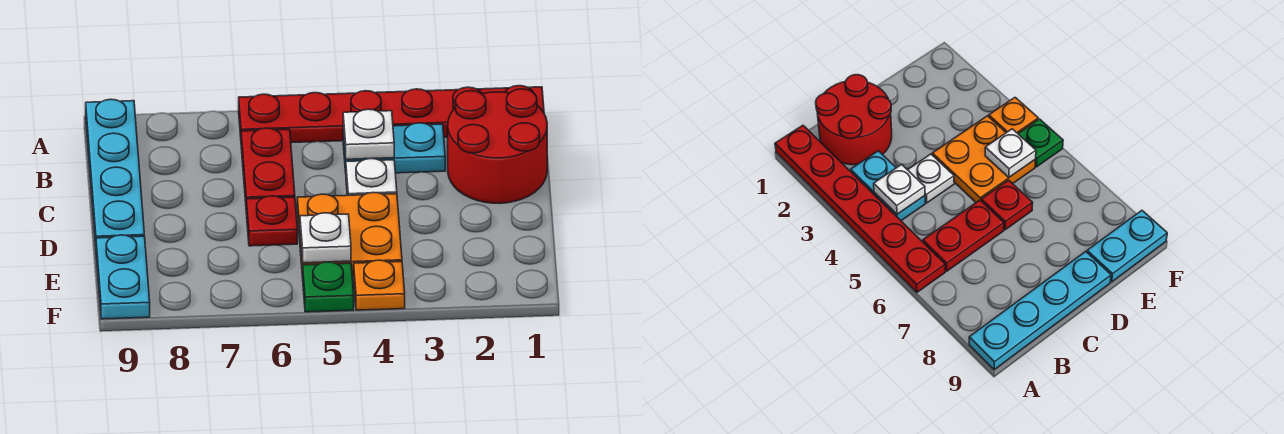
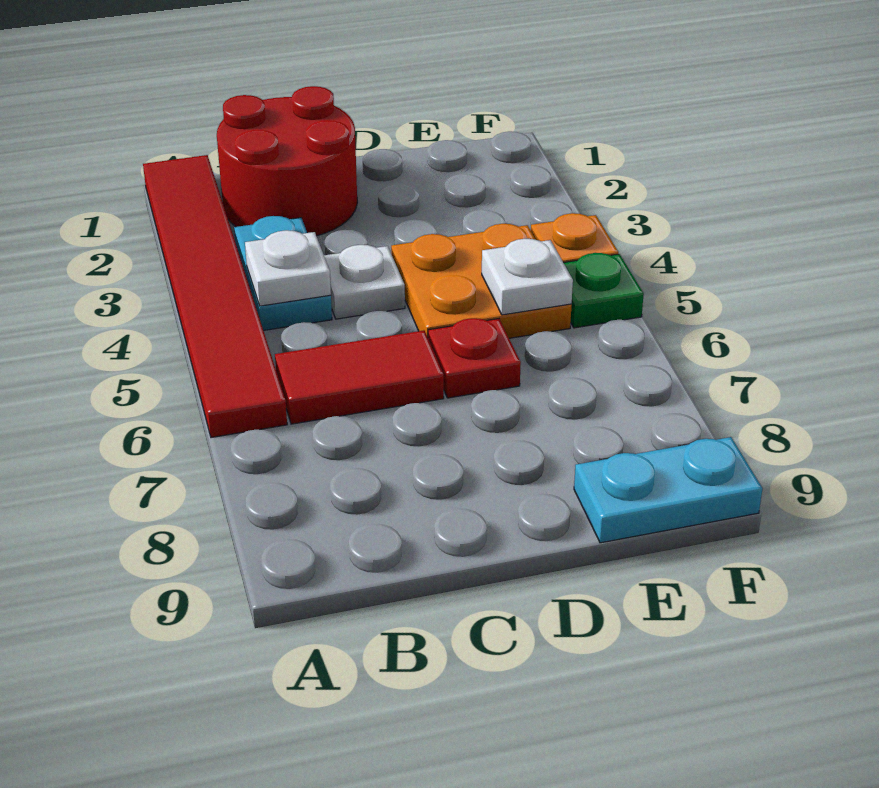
red plate A1:A6 level 1 -> red tile A1:A6 level 1
cyan plate A9:D9 level 1 -> none
red plate B6:C6 level 1 -> red tile B6:C6 level 1

